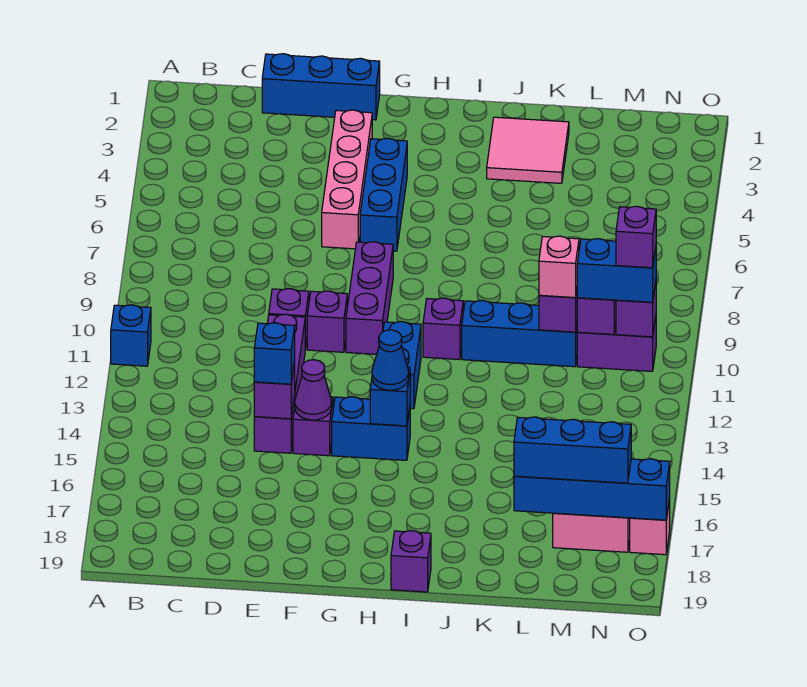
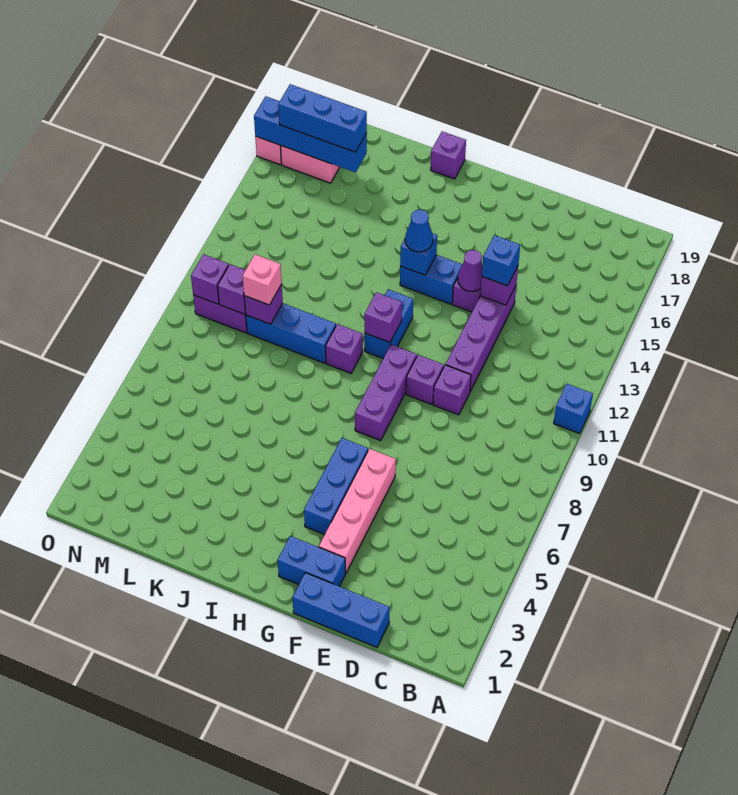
pink tile J2:K3 level 1 -> none
blue brick M10:N10 level 3 -> blue brick F2:G2 level 1
purple brick N10 level 4 -> purple brick H11 level 2

